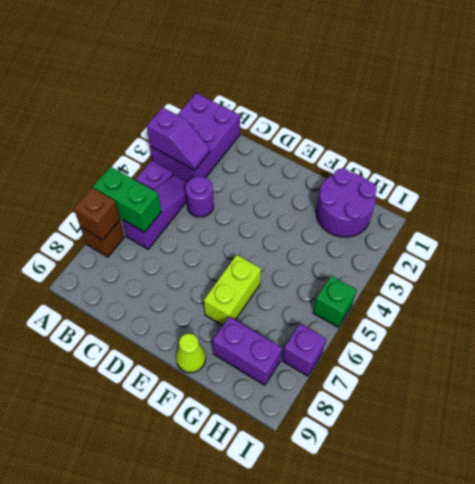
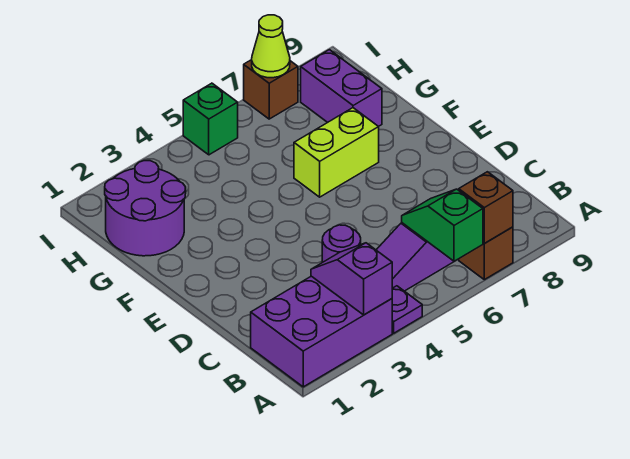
green brick A6:B6 level 2 -> green slope A6:B6 level 2 top A
lime cone F9 level 1 -> lime cone I7 level 2
purple brick I7 level 1 -> brown brick I7 level 1

